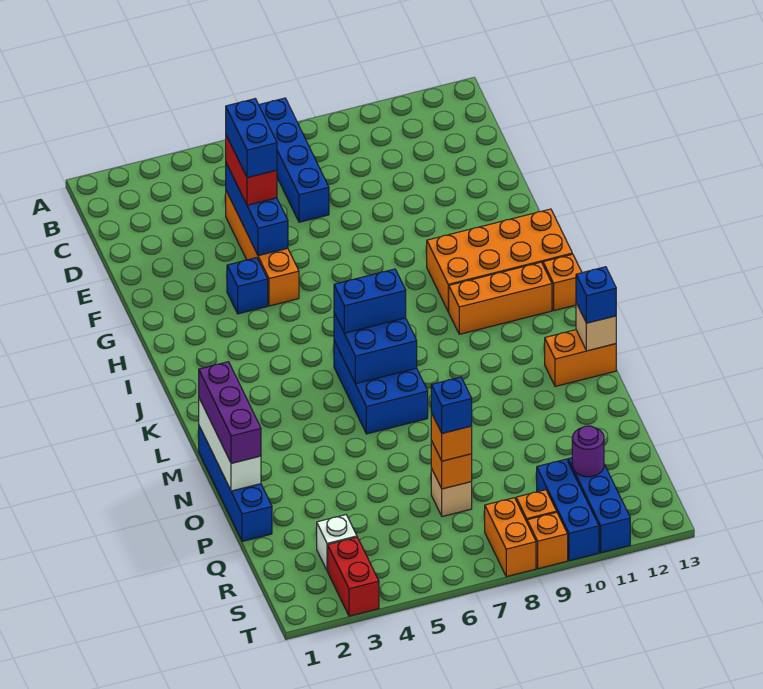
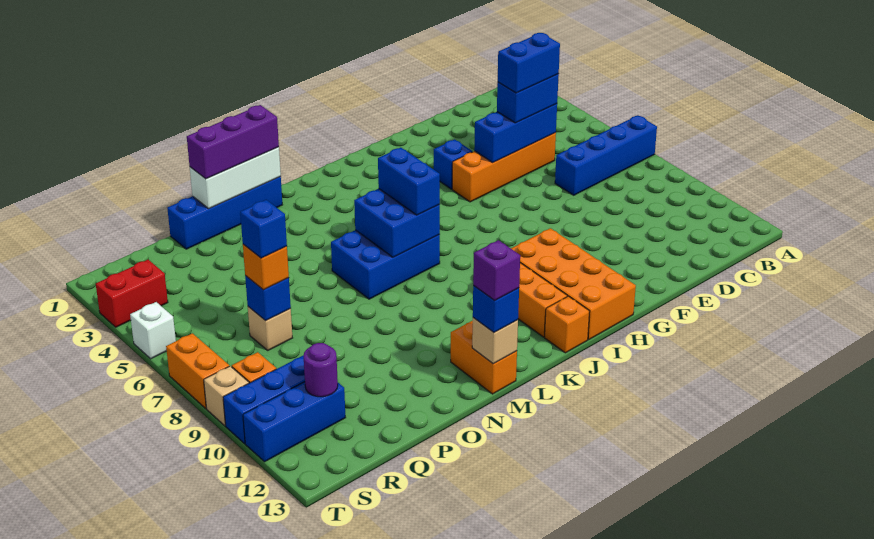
red brick D5:E5 level 3 -> blue brick D5:E5 level 3
none -> purple brick M13 level 4
orange brick Q7 level 2 -> blue brick Q7 level 2
white brick R3 level 1 -> white brick T5 level 1
orange brick S8:T8 level 1 -> orange brick T7:T8 level 1
orange brick T9 level 1 -> tan brick T9 level 1

